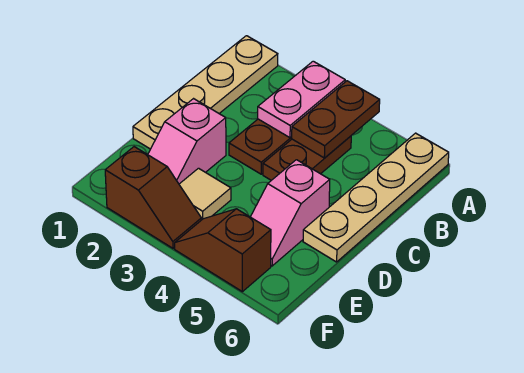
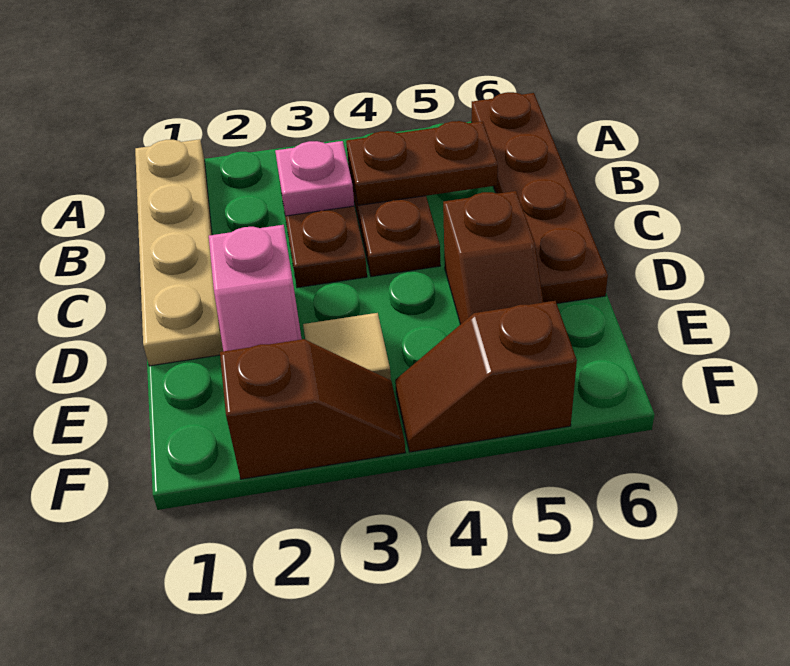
pink plate A3:B3 level 2 -> pink plate B3 level 2
brown plate A4:B4 level 2 -> brown plate B4:B5 level 2
tan plate A6:D6 level 1 -> brown plate A6:D6 level 1
pink slope D5:E5 level 1 top D -> brown slope D5:E5 level 1 top D

